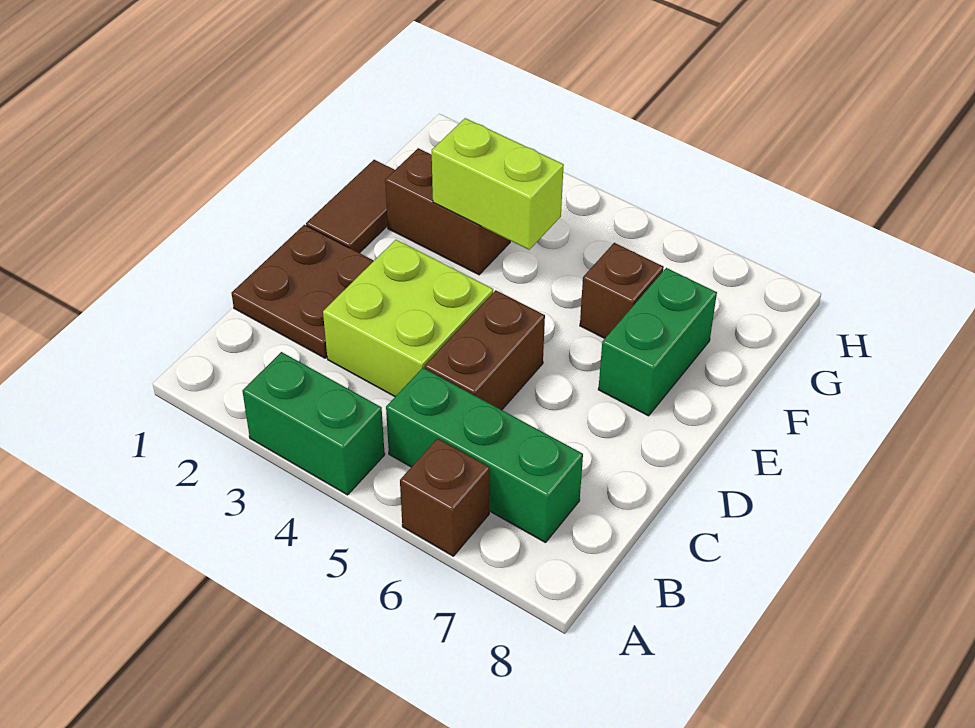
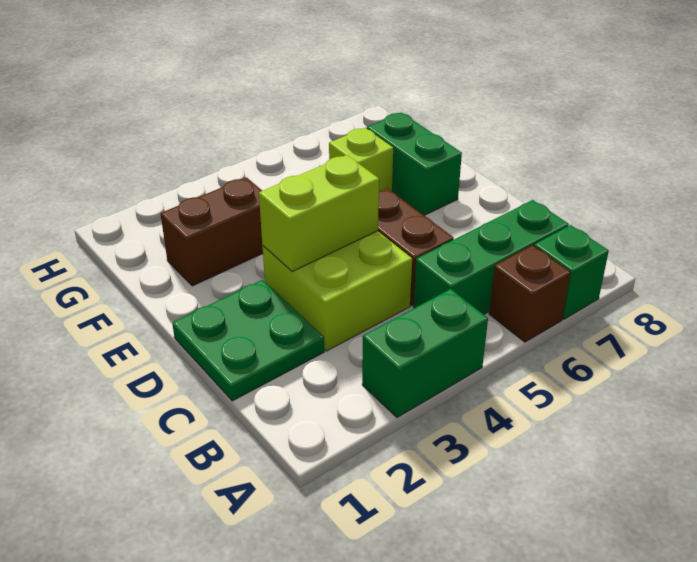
none -> green brick A7 level 1
brown plate C1:D2 level 1 -> green plate C1:D2 level 1
brown tile E1:F1 level 1 -> none
lime brick F3:F4 level 2 -> lime brick D3:D4 level 2
brown brick F6 level 1 -> lime brick F6 level 1

